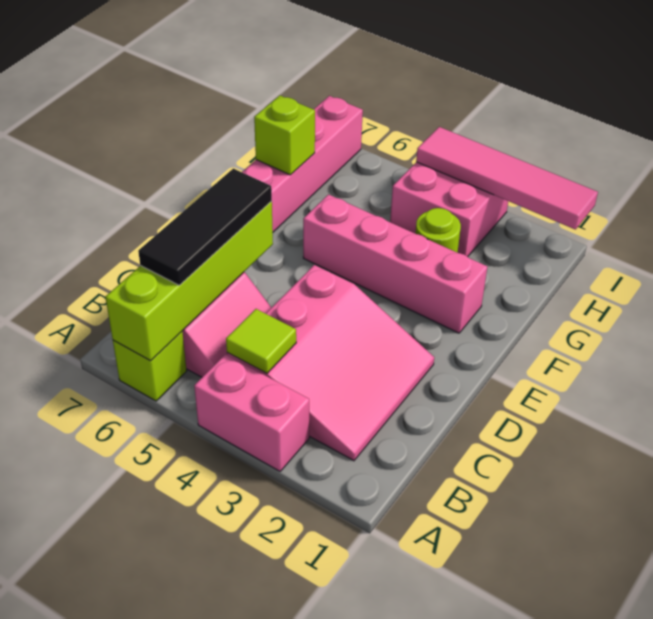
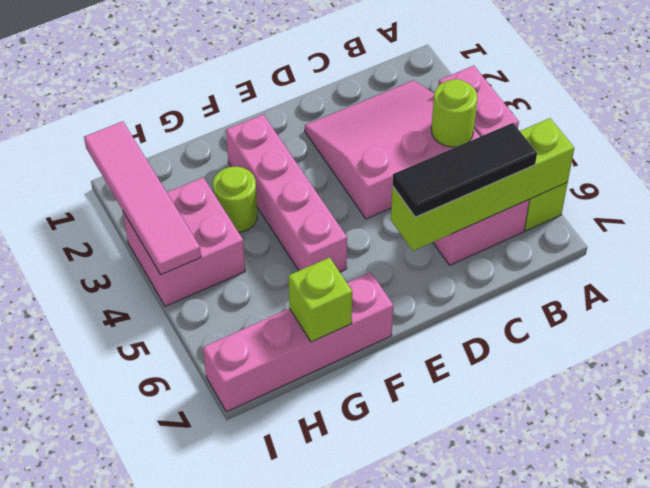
lime tile B4 level 2 -> lime round brick B4 level 2

